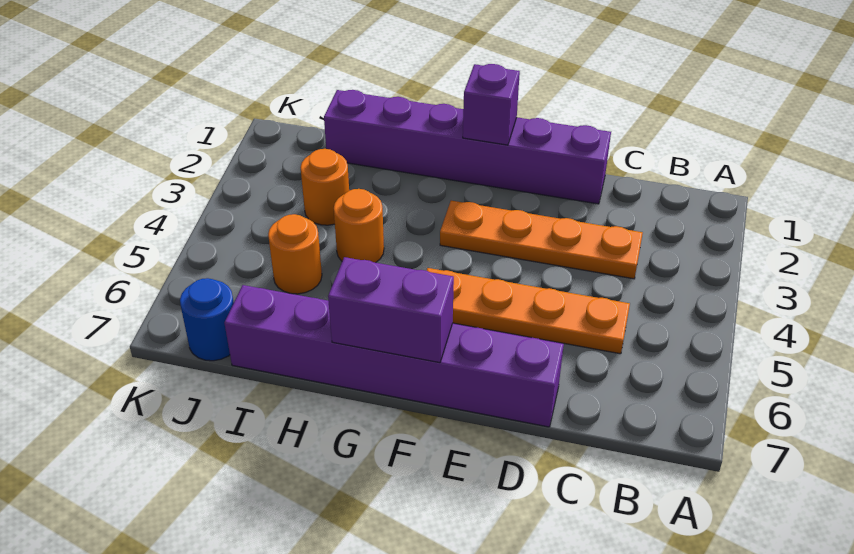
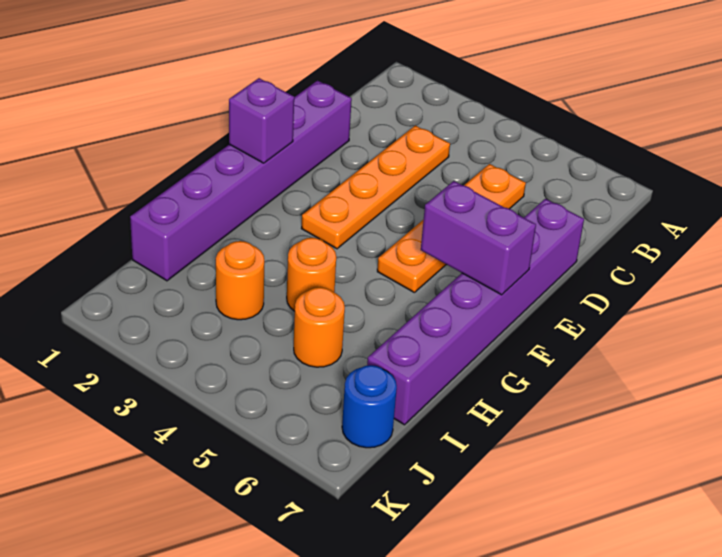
purple brick F7:G7 level 2 -> purple brick F6:F7 level 2

